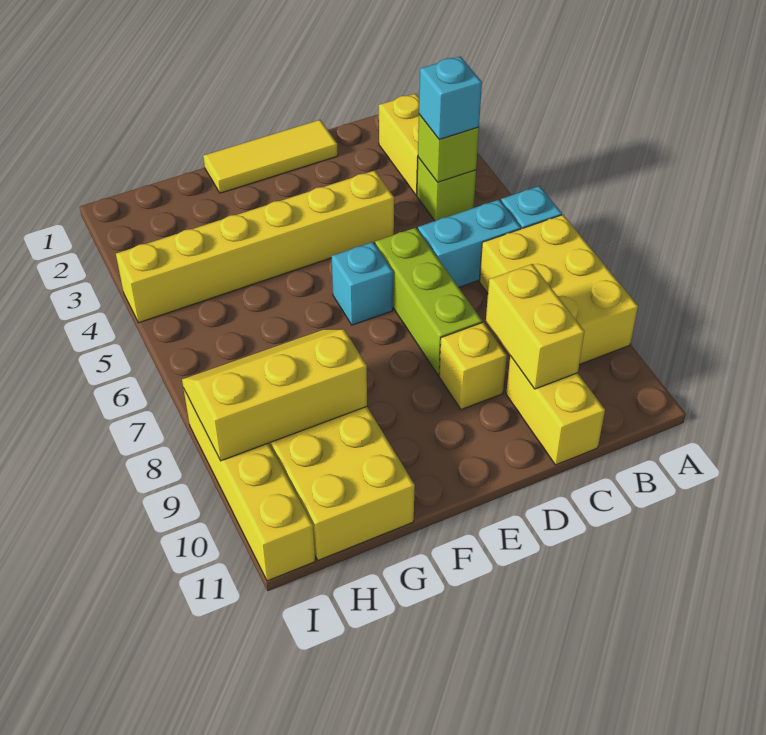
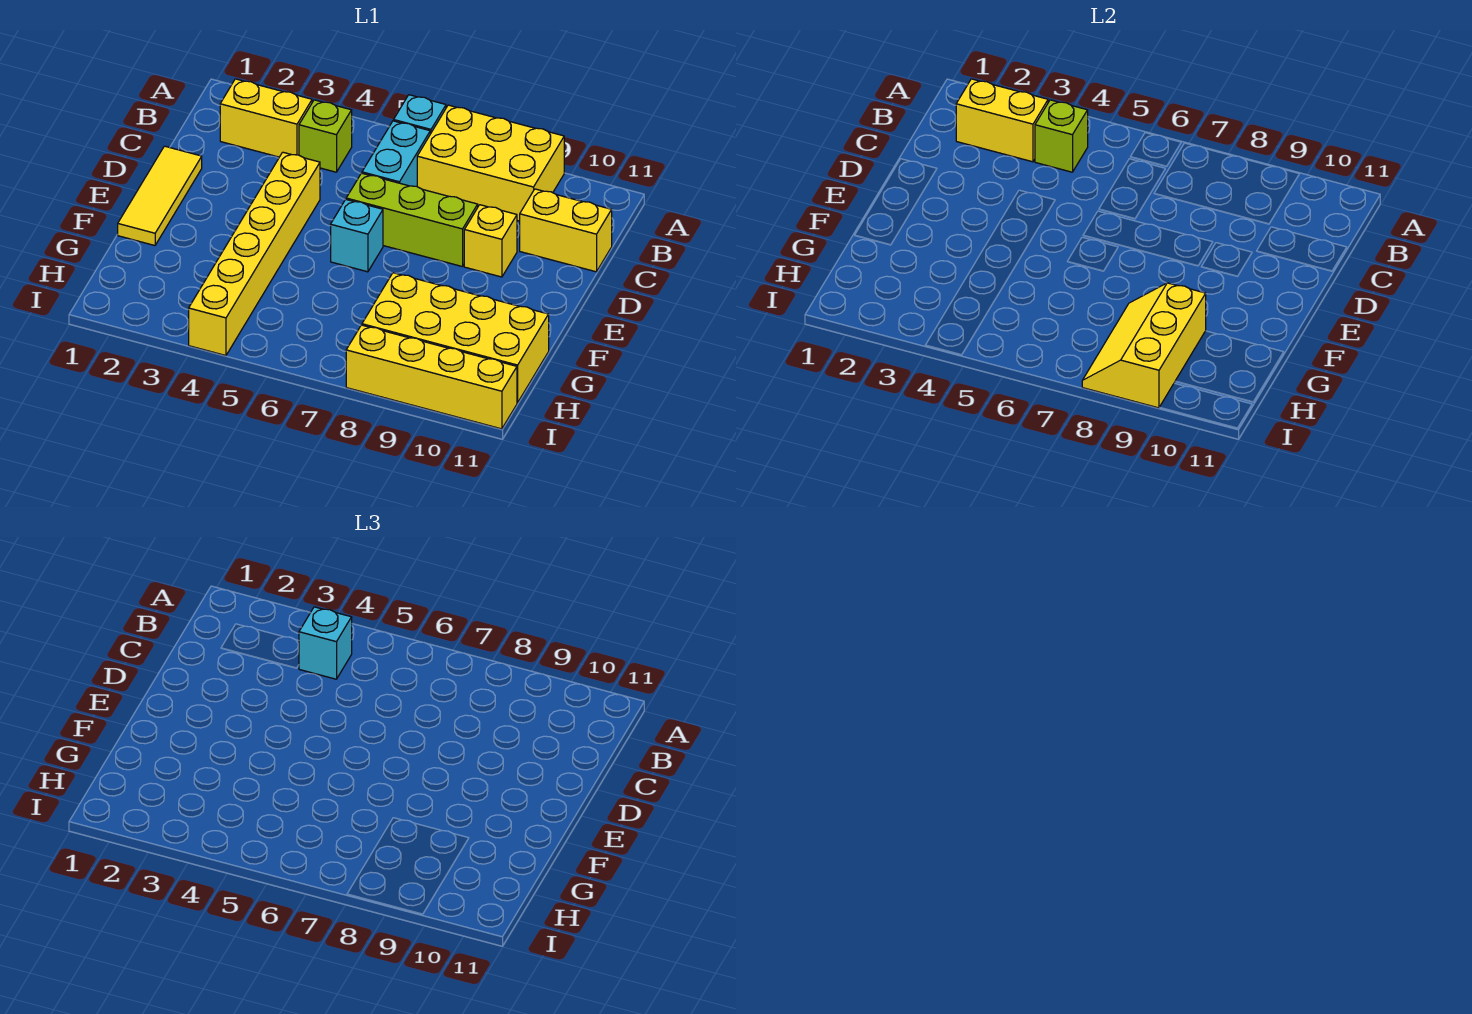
yellow brick C9:C10 level 2 -> yellow brick B2:B3 level 2

